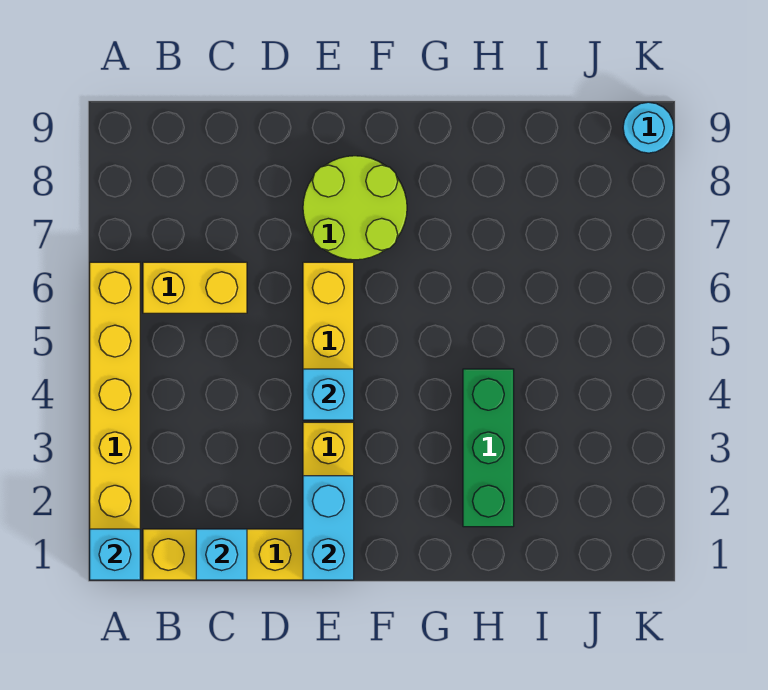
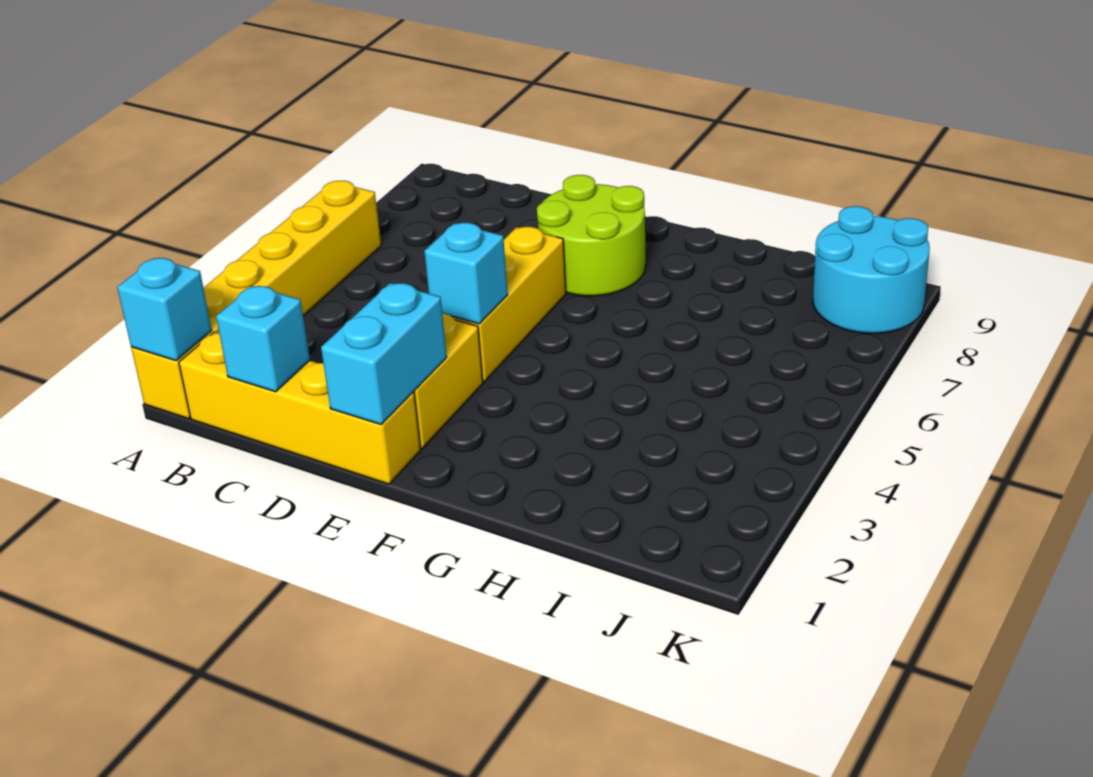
yellow brick B6:C6 level 1 -> none
green brick H2:H4 level 1 -> none
cyan round brick K9 level 1 -> cyan round brick J8:K9 level 1

